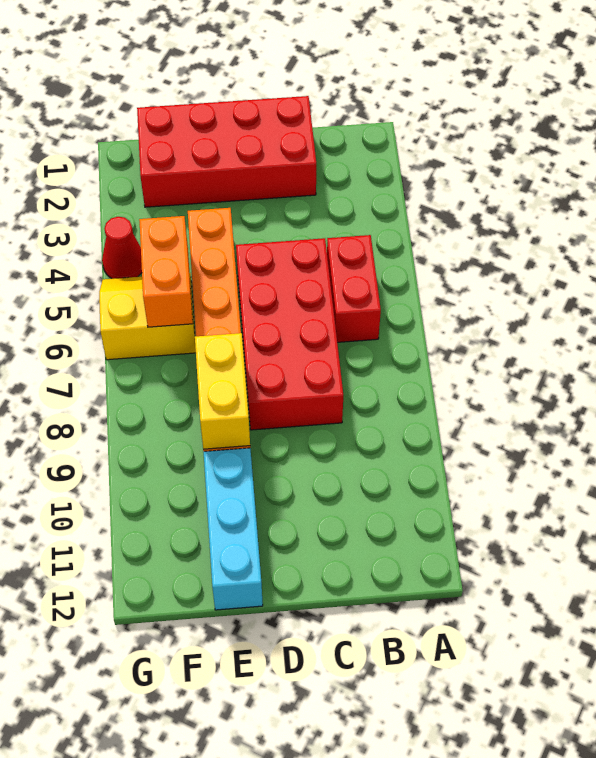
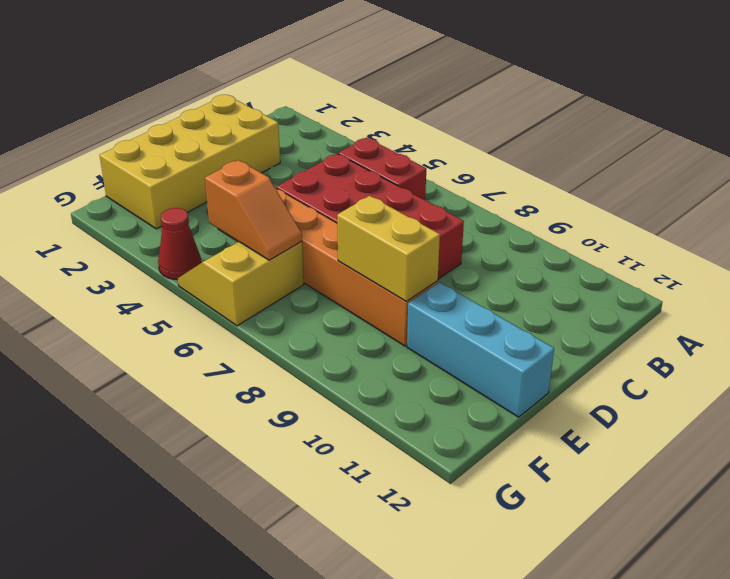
red brick C1:F2 level 1 -> yellow brick C1:F2 level 1
orange brick F5:F6 level 2 -> orange slope F5:F6 level 2 top 5

